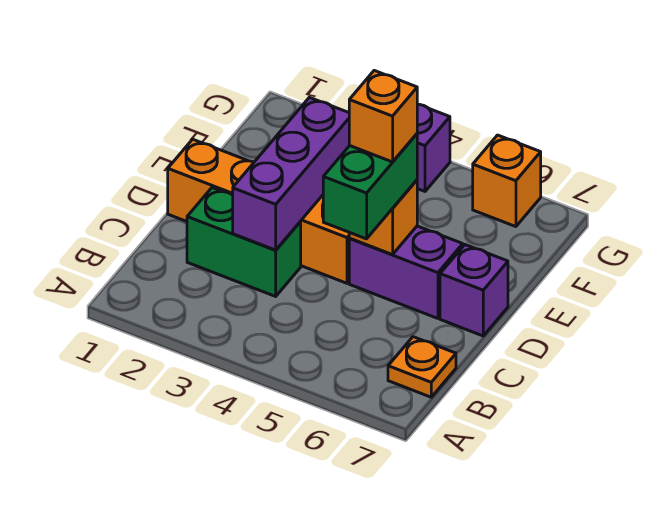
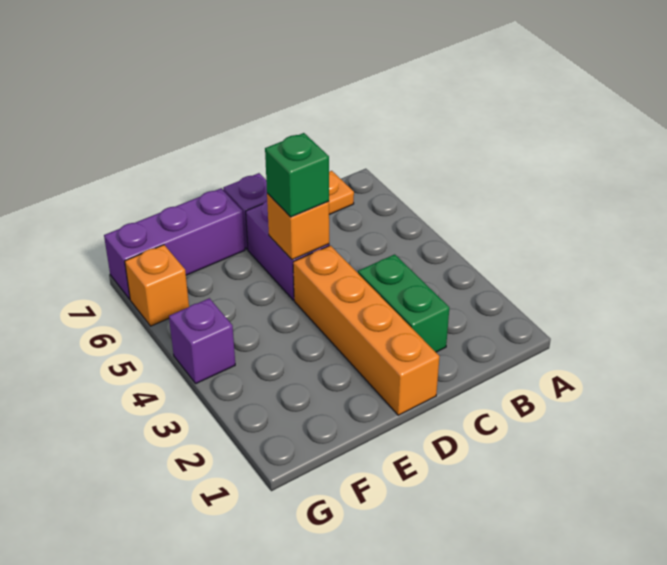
purple brick C3:E3 level 2 -> purple brick E7:G7 level 1
green brick C5:D5 level 3 -> green brick D5 level 3
orange brick D5 level 4 -> none

